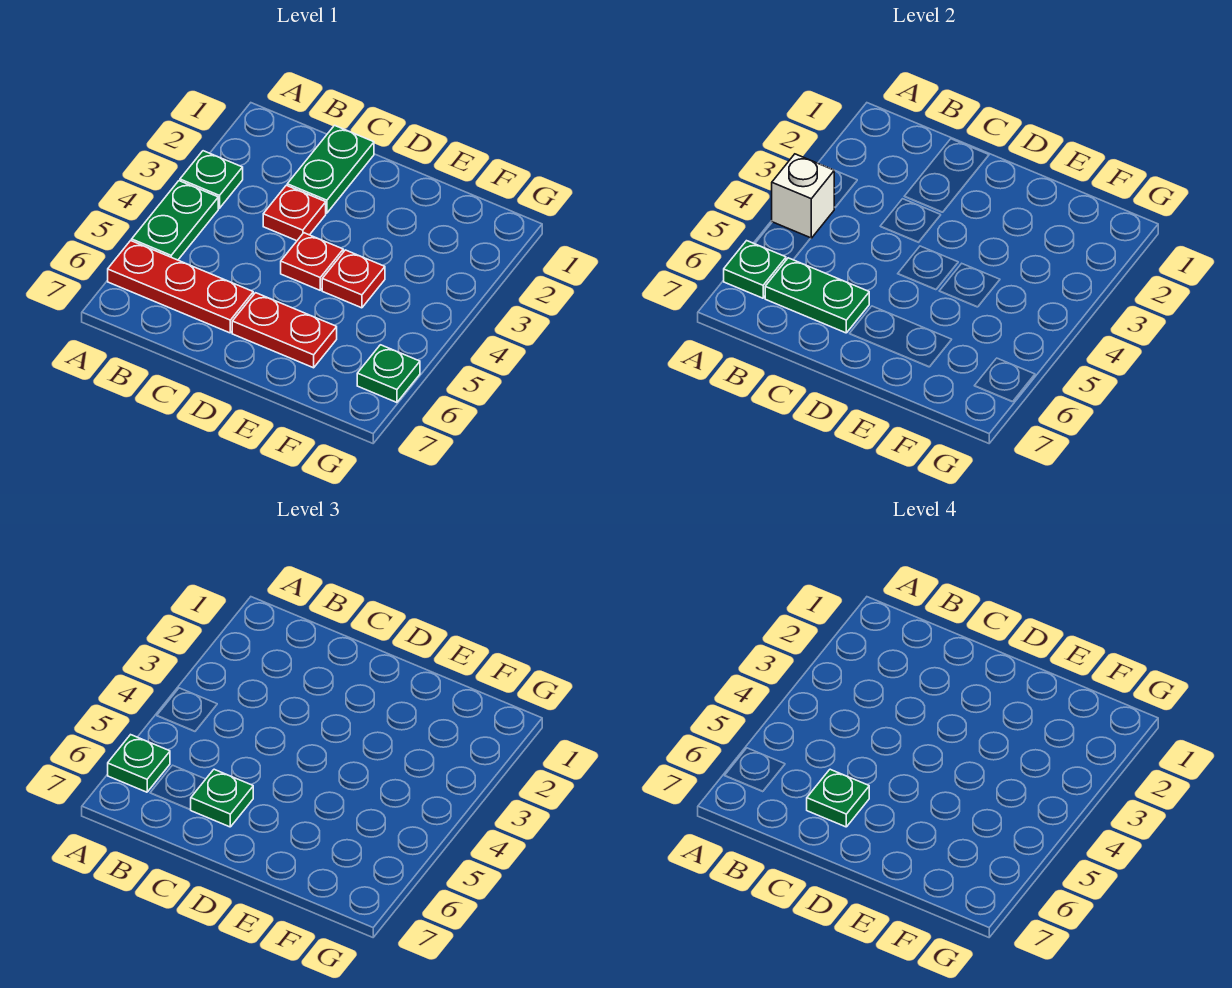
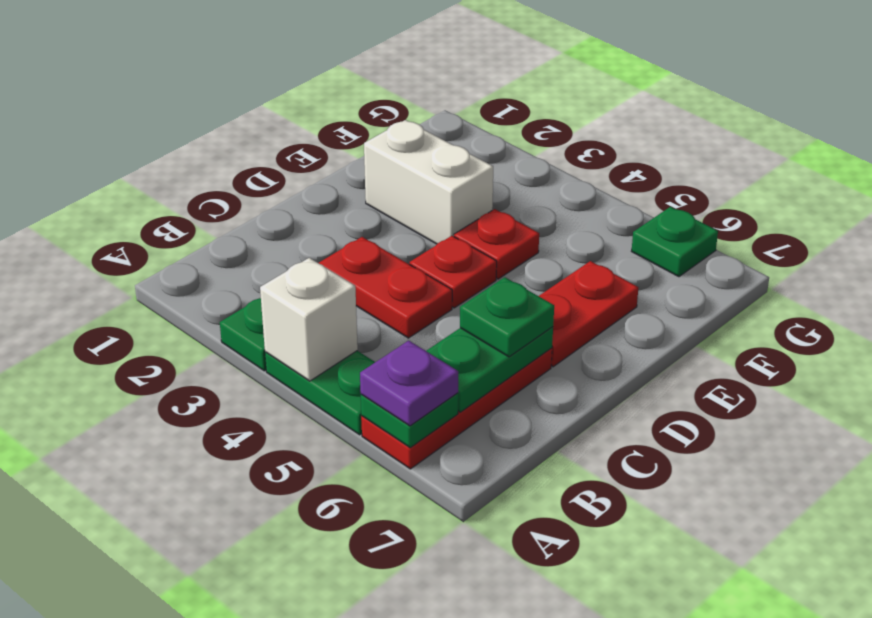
green plate A6 level 3 -> purple plate A6 level 3
green plate C1:C2 level 1 -> none
red plate C3 level 1 -> red plate C3:C4 level 1
green plate C6 level 4 -> none
none -> white brick E2:E3 level 1

